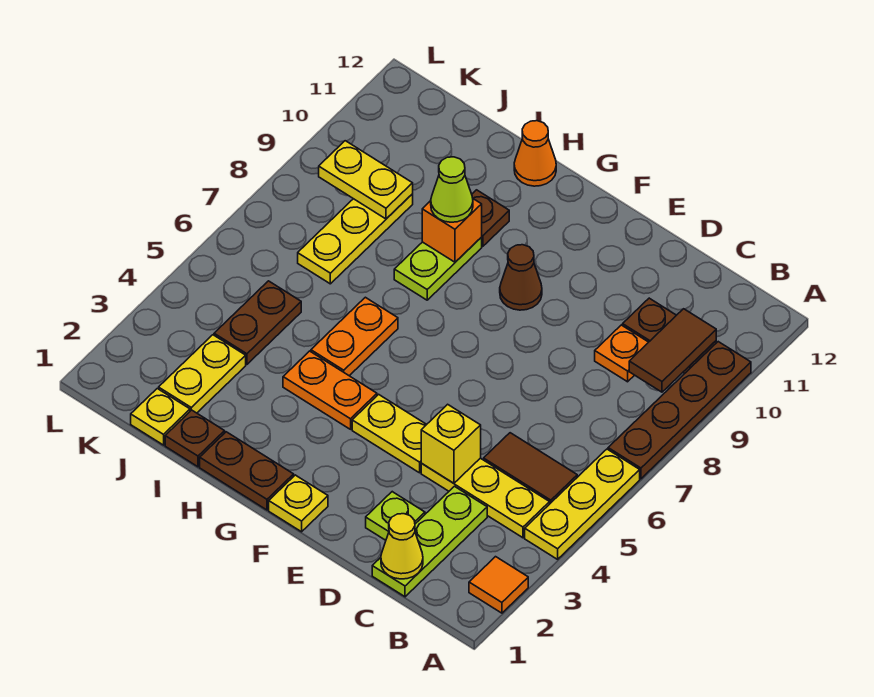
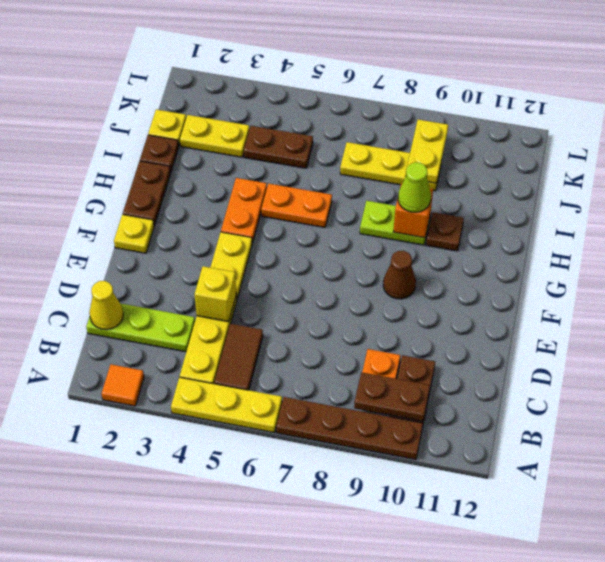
brown tile B9:B10 level 2 -> brown plate B9:B10 level 2
lime plate D2 level 1 -> none
orange cone H12 level 1 -> none

